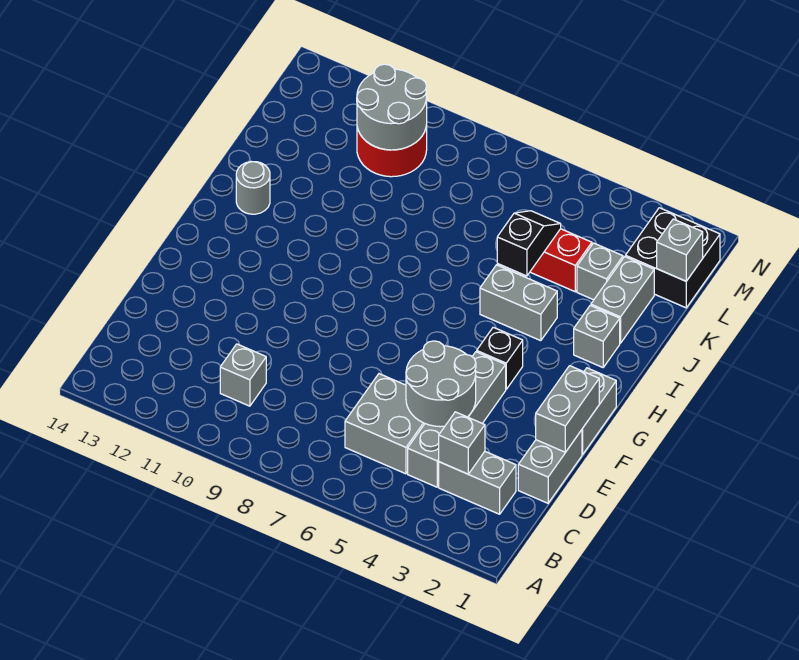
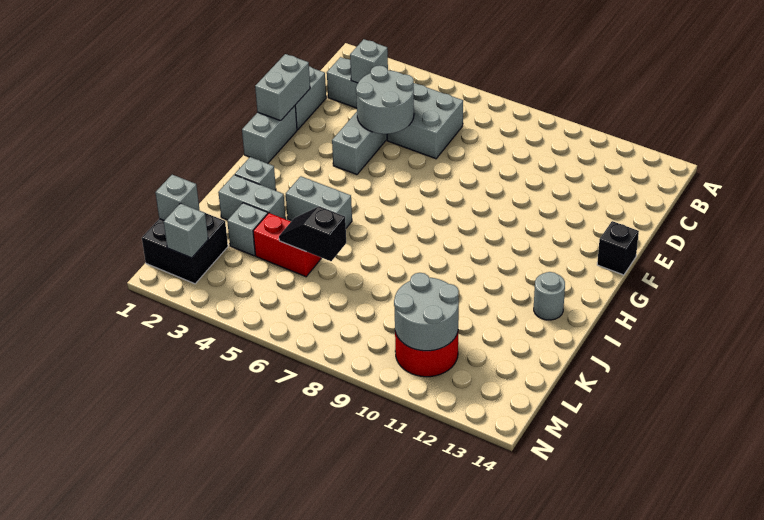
grey brick C10 level 1 -> grey brick M2 level 2
black brick G4 level 1 -> black brick F14 level 1
grey brick J2:K2 level 1 -> grey brick J2:J3 level 1
black slope J5:K5 level 2 top J -> black slope K5:K6 level 2 top 6

